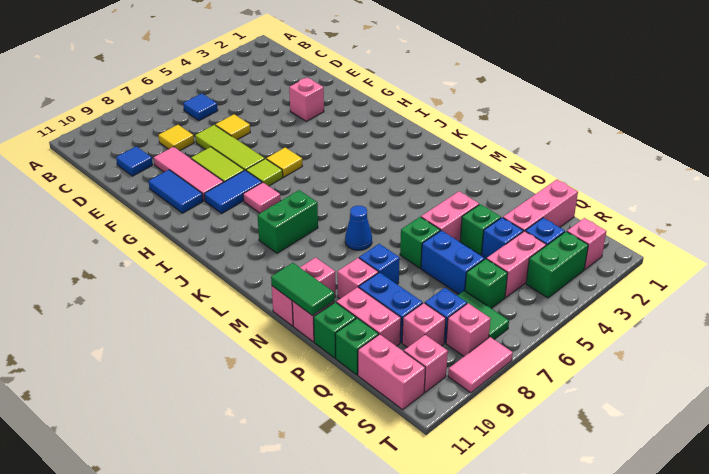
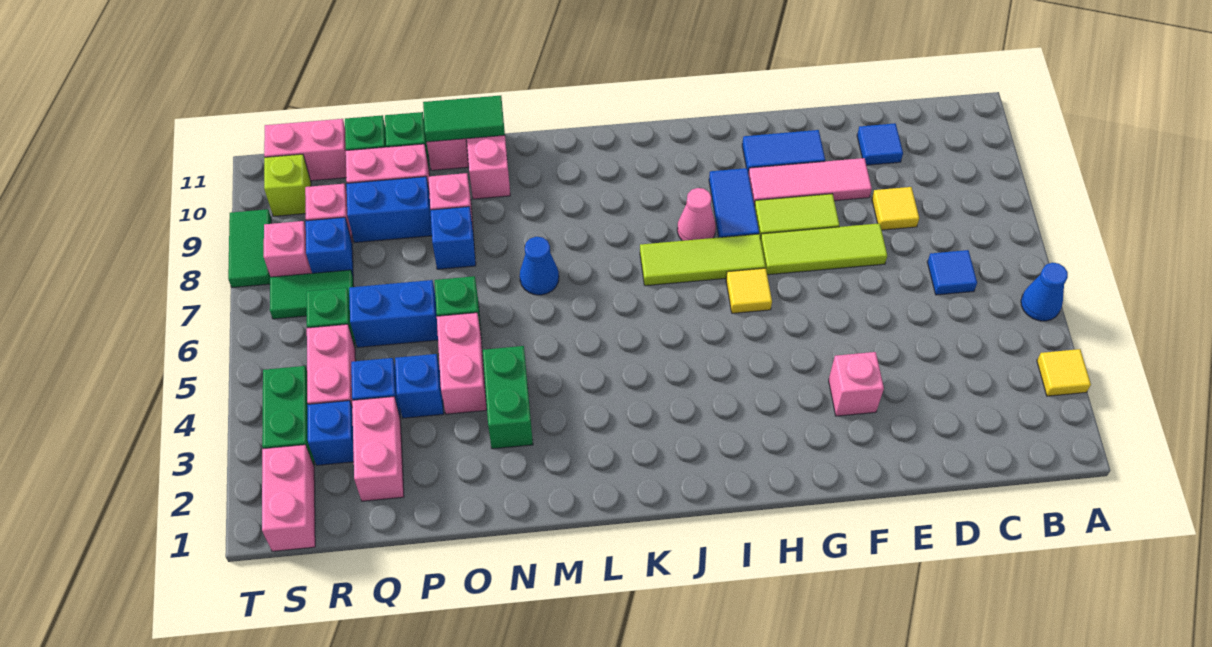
none -> blue cone A5 level 1
yellow tile E6 level 1 -> yellow tile A3 level 1
lime tile H7 level 1 -> lime tile H7:J7 level 1
pink tile I8 level 1 -> pink cone I8 level 1
green brick K8:K9 level 1 -> green brick N3:N4 level 1
green brick P4 level 1 -> blue brick P4 level 1
pink brick Q1:Q3 level 1 -> pink brick Q2:Q3 level 1
pink brick S2 level 1 -> pink brick S1:S2 level 1
pink brick S10 level 1 -> lime brick S10 level 1
pink tile T8:T9 level 1 -> green tile T8:T9 level 1

